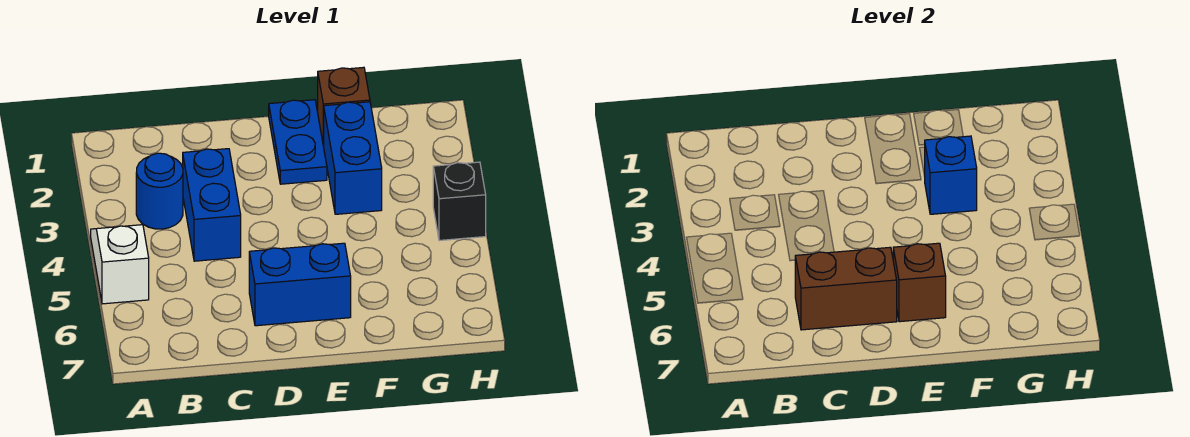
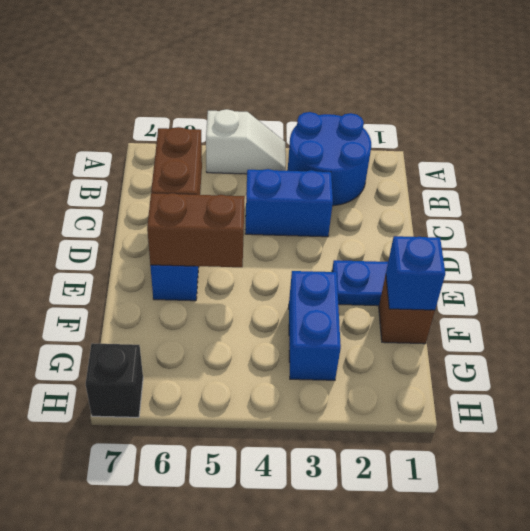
blue round brick B3 level 1 -> blue round brick A2:B3 level 1
brown brick E6 level 2 -> brown brick E5:E6 level 2
blue brick F2:F3 level 1 -> blue brick F3:G3 level 1
blue brick F3 level 2 -> blue brick F1 level 2
black brick H4 level 1 -> black brick H7 level 1

